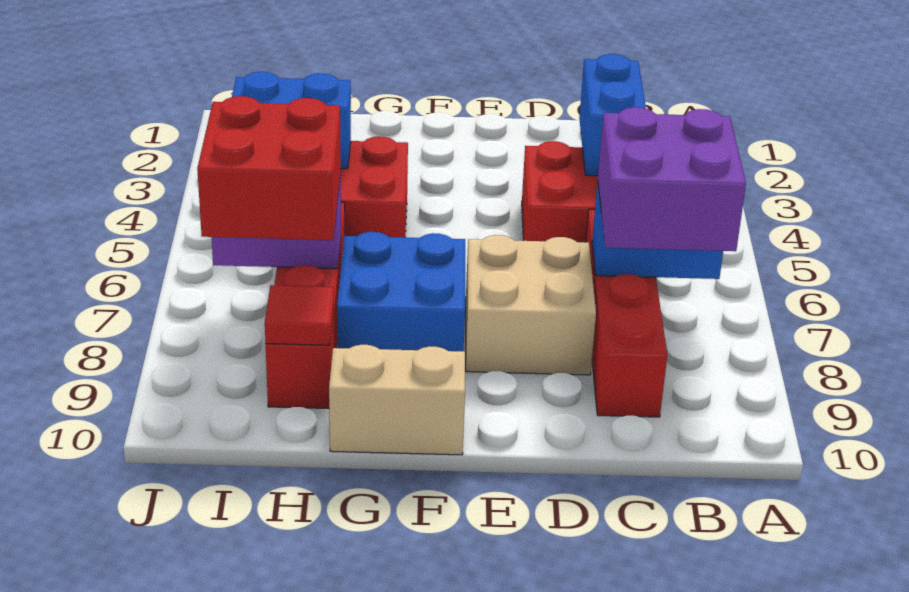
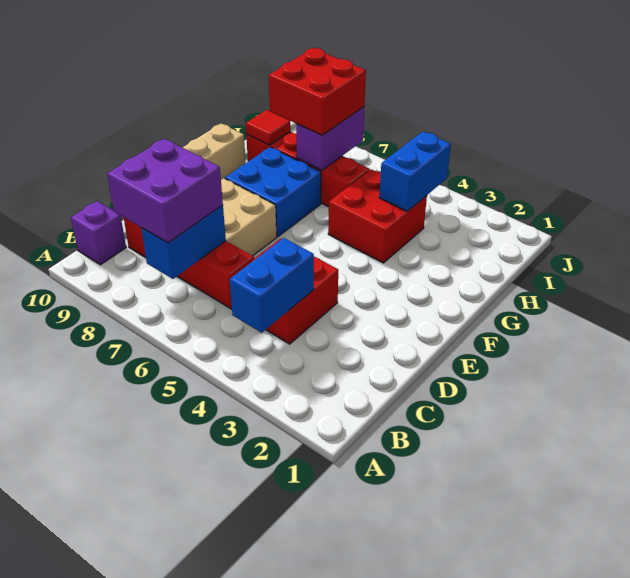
none -> purple brick B10 level 1
blue brick C3:C4 level 2 -> blue brick B4:C4 level 2

